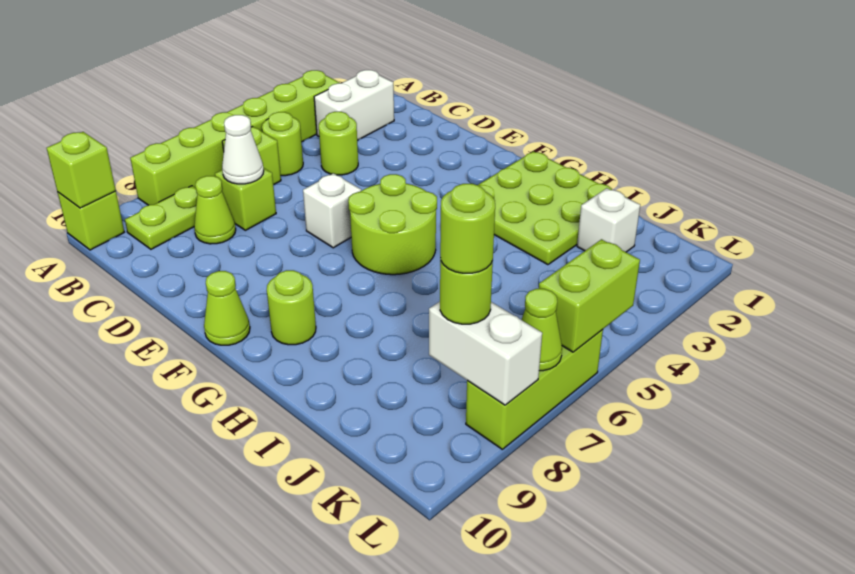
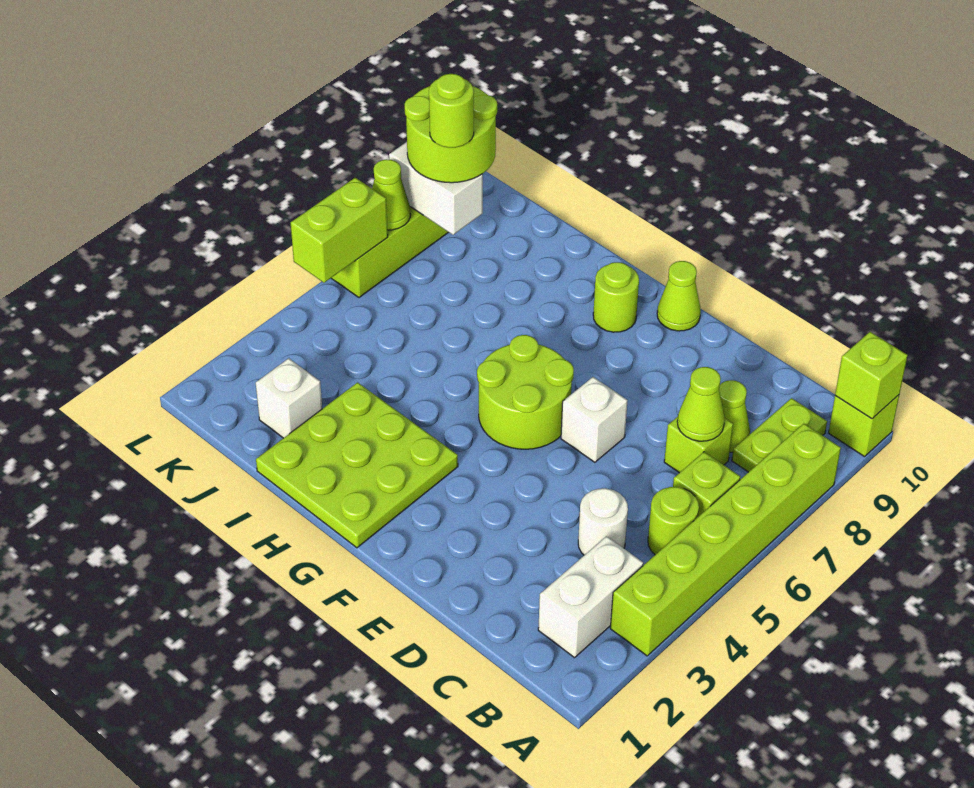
lime round brick C4 level 1 -> white round brick C4 level 1
white cone C7 level 2 -> lime cone C7 level 2
lime round brick K8 level 3 -> lime round brick K8:L9 level 3

